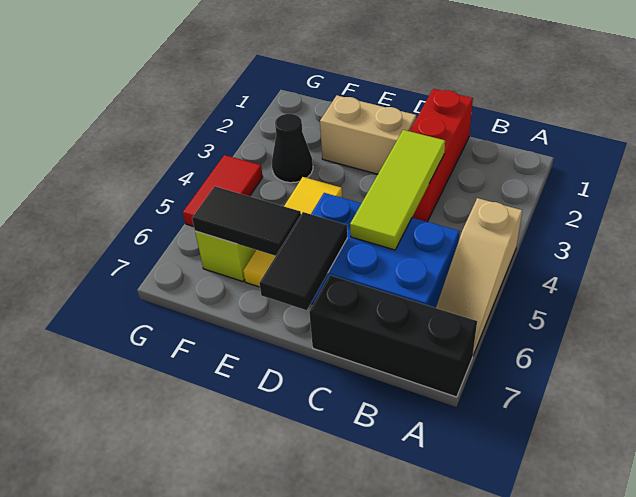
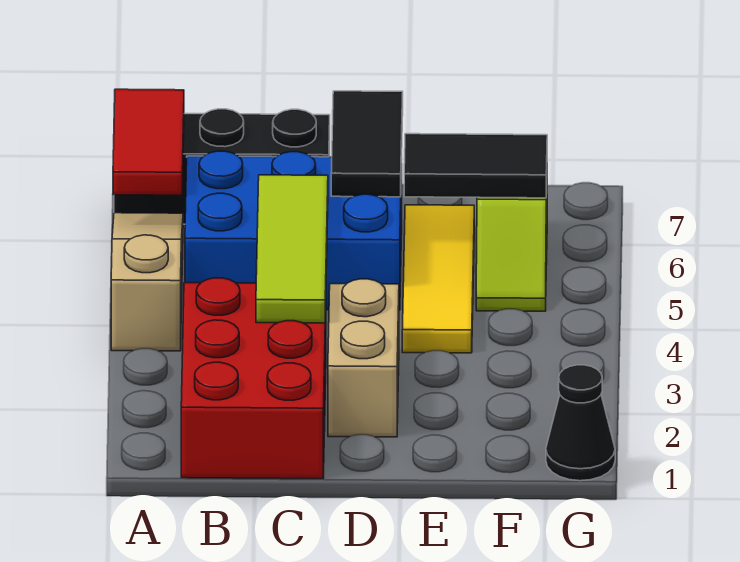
red brick C1:C3 level 1 -> red brick B1:C3 level 1
tan brick D2:E2 level 1 -> tan brick D2:D3 level 1
black cone F3 level 1 -> black cone G1 level 1
red tile G4:G5 level 1 -> red tile A6:A7 level 2

